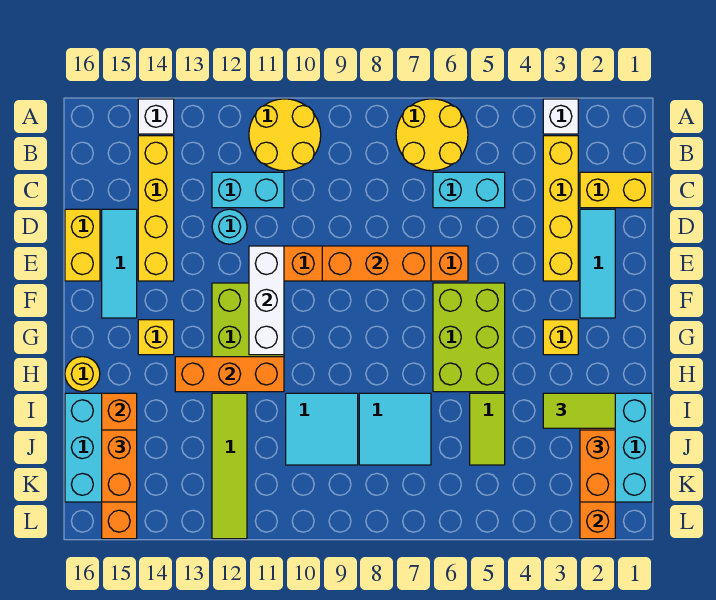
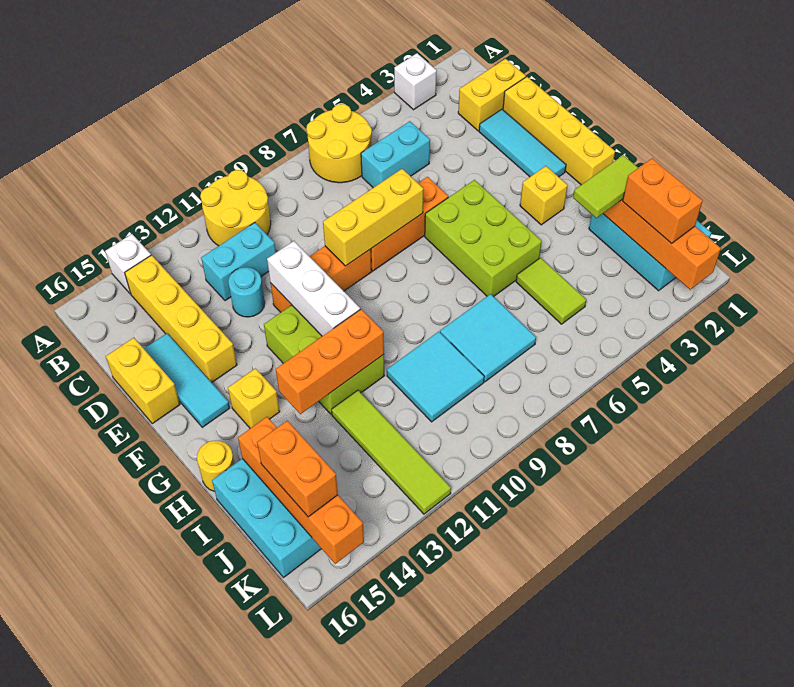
yellow brick B3:E3 level 1 -> yellow brick D1:G1 level 1
orange brick E7:E9 level 2 -> yellow brick E7:E9 level 2

